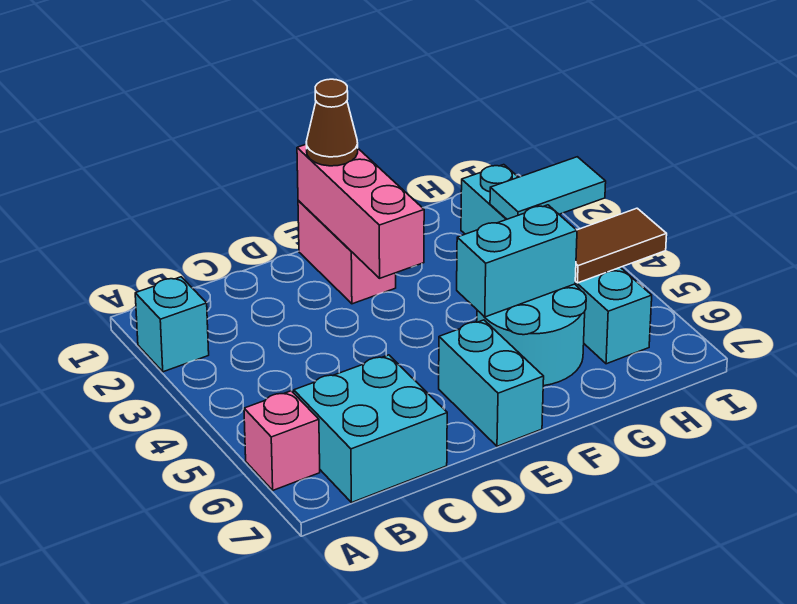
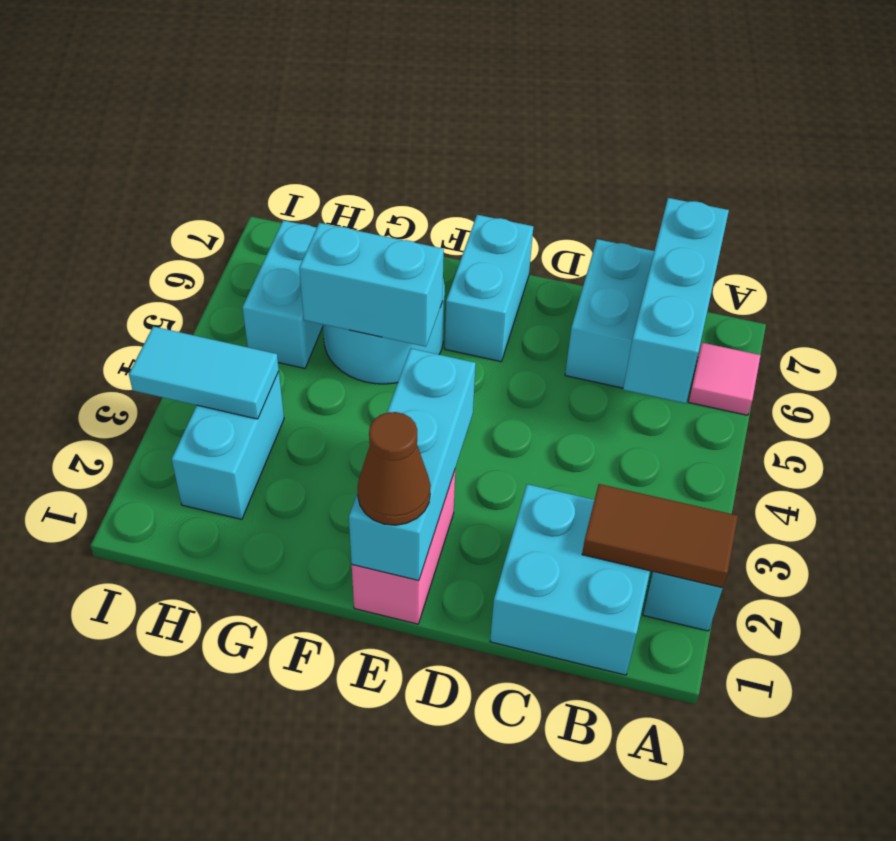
pink brick A6 level 1 -> pink tile A6 level 1
none -> cyan brick B1:C2 level 1
none -> cyan brick B5:B7 level 2
pink brick E1:E3 level 2 -> cyan brick E1:E3 level 2
brown tile H5:I5 level 2 -> brown tile A2:B2 level 2

